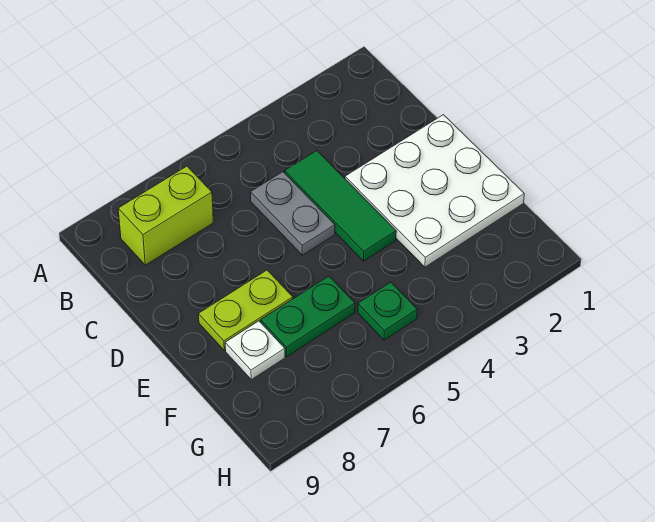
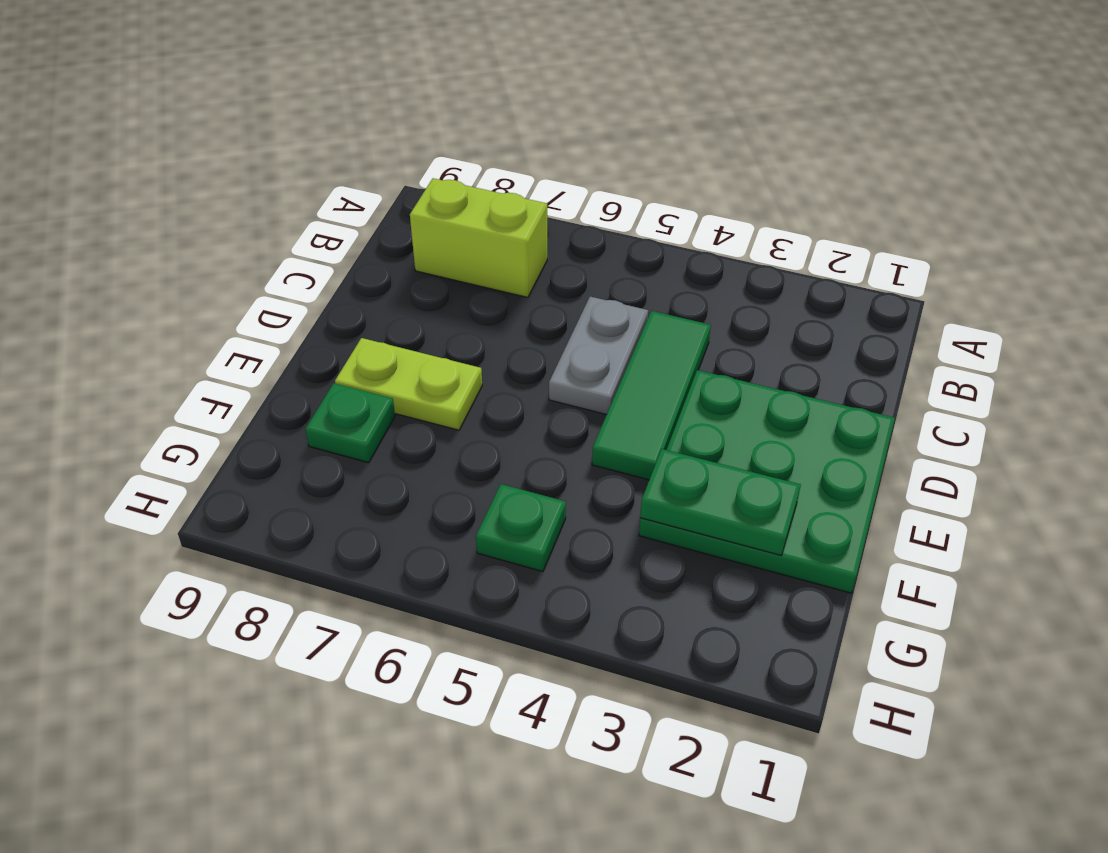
white plate D1:F3 level 1 -> green plate D1:F3 level 1
green plate F6:F7 level 1 -> green plate F2:F3 level 2
white plate F8 level 1 -> green plate F8 level 1

